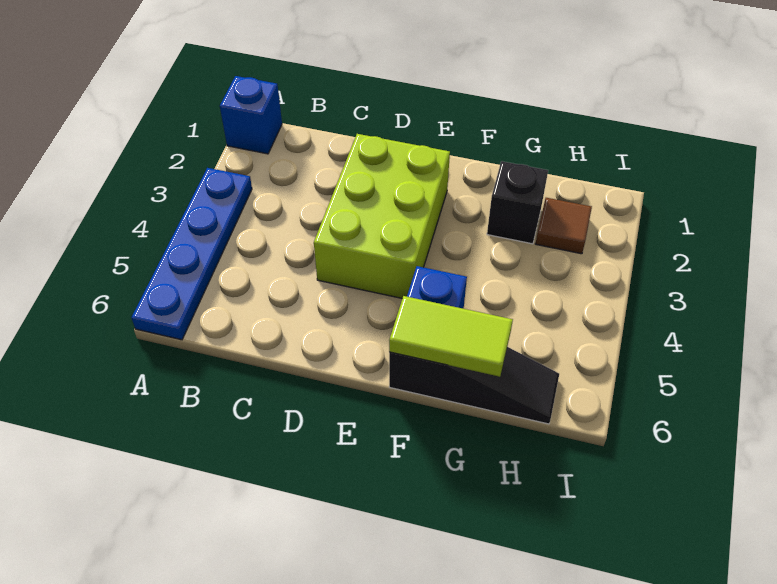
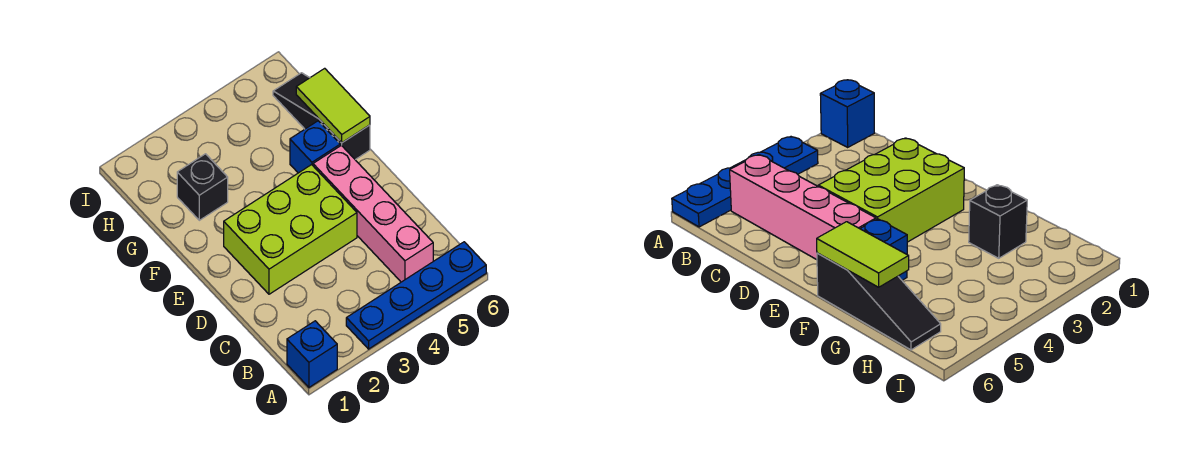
none -> pink brick B5:E5 level 1
brown tile H2 level 1 -> none

